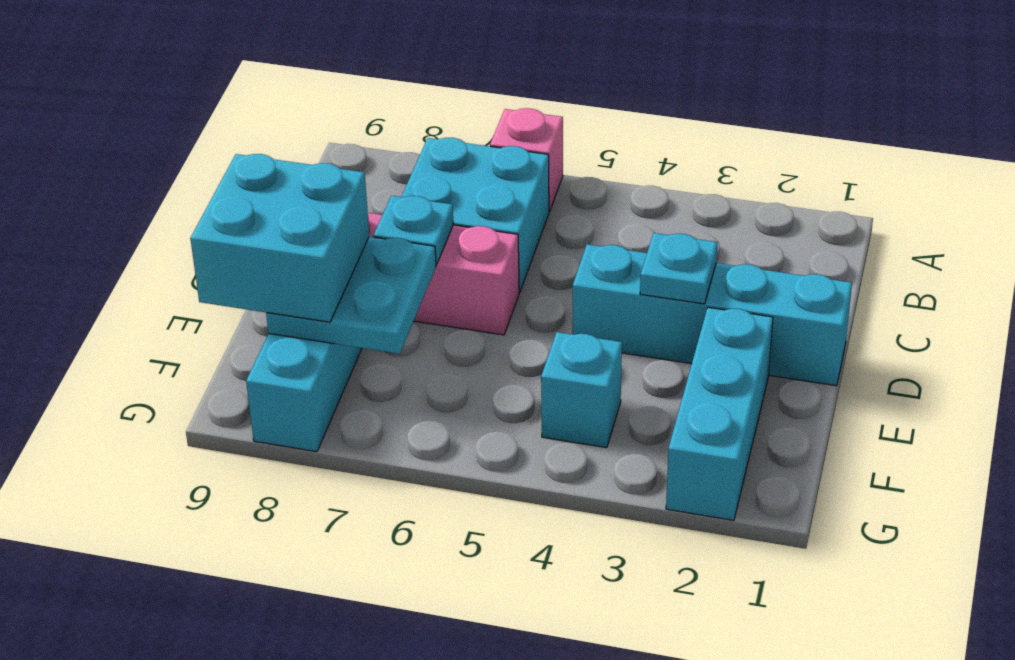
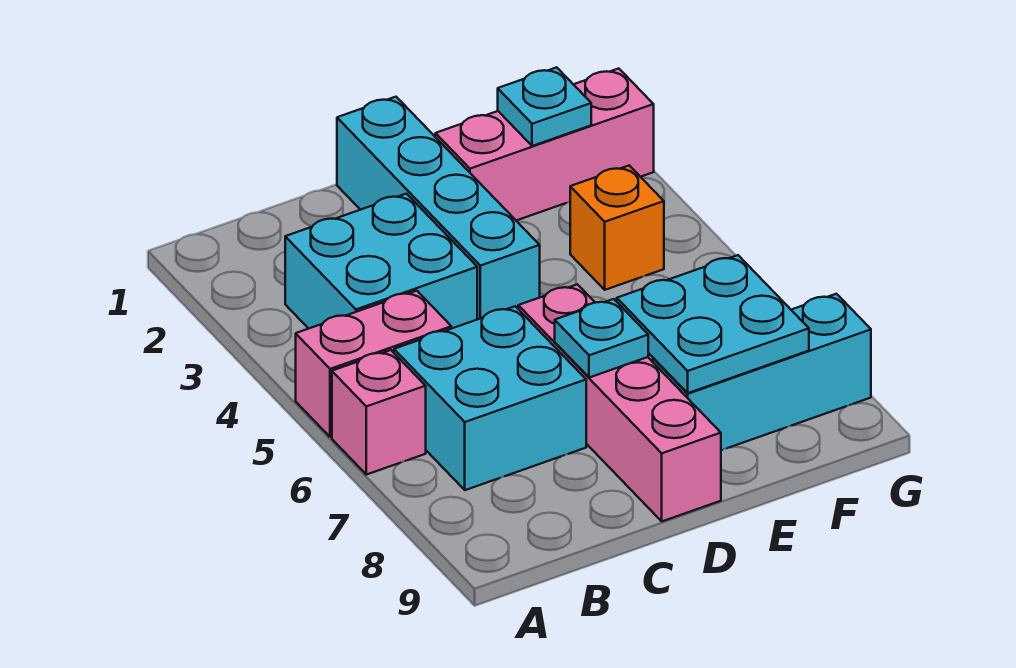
none -> pink brick A5:B5 level 1
cyan plate D3 level 2 -> cyan plate F2 level 2
cyan brick E2:G2 level 1 -> pink brick E2:G2 level 1
cyan brick E8:F9 level 3 -> cyan brick B3:C4 level 1
cyan brick F4 level 1 -> orange brick F4 level 1

